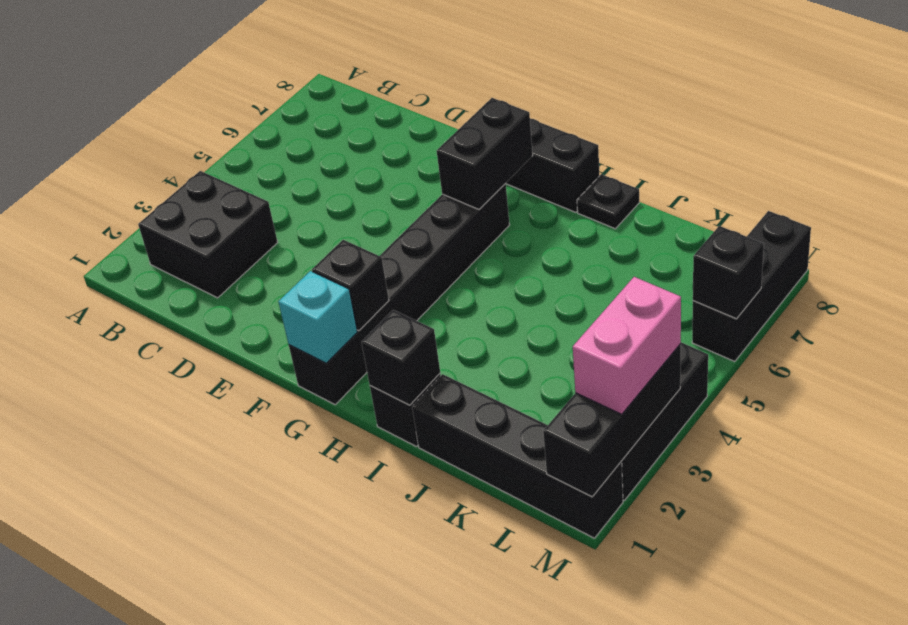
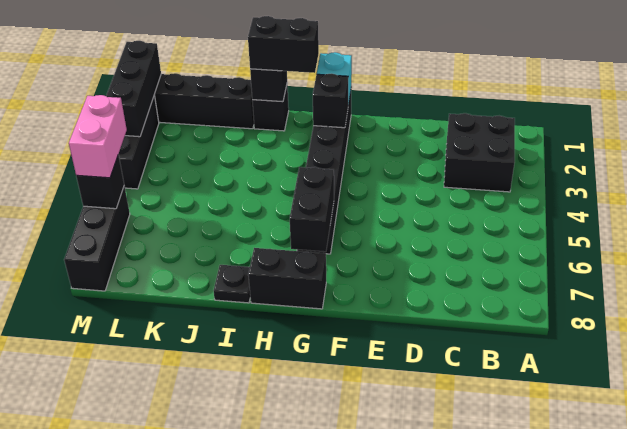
none -> black brick H1:I1 level 3
pink brick M2:M3 level 3 -> pink brick M5:M6 level 3

